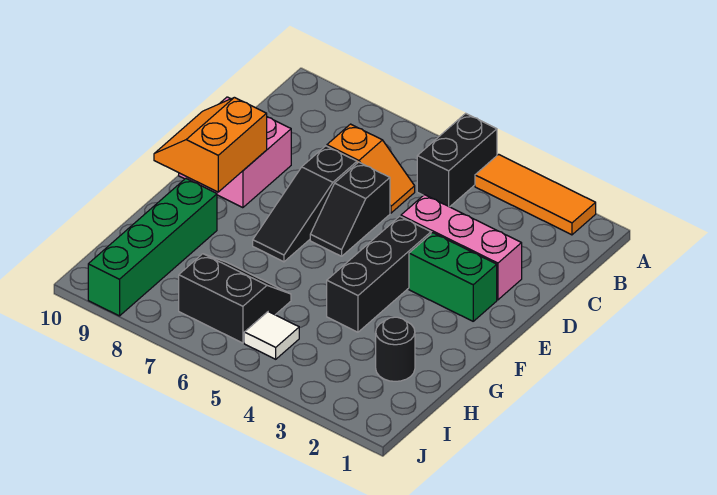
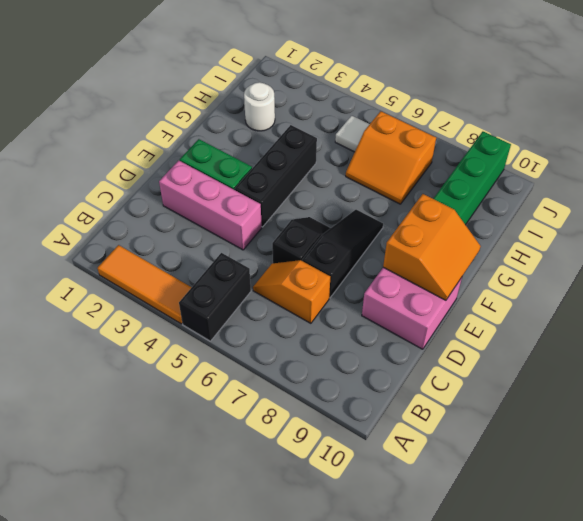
black round brick H2 level 1 -> white round brick H2 level 1
black slope H6:I7 level 1 top I -> orange slope H6:I7 level 1 top I

